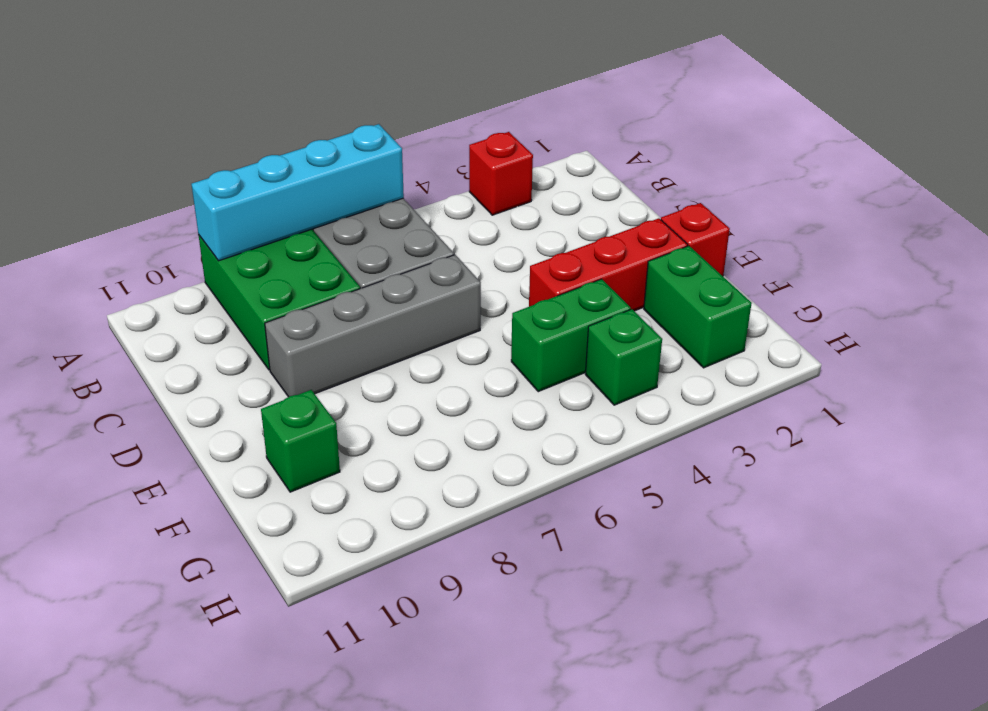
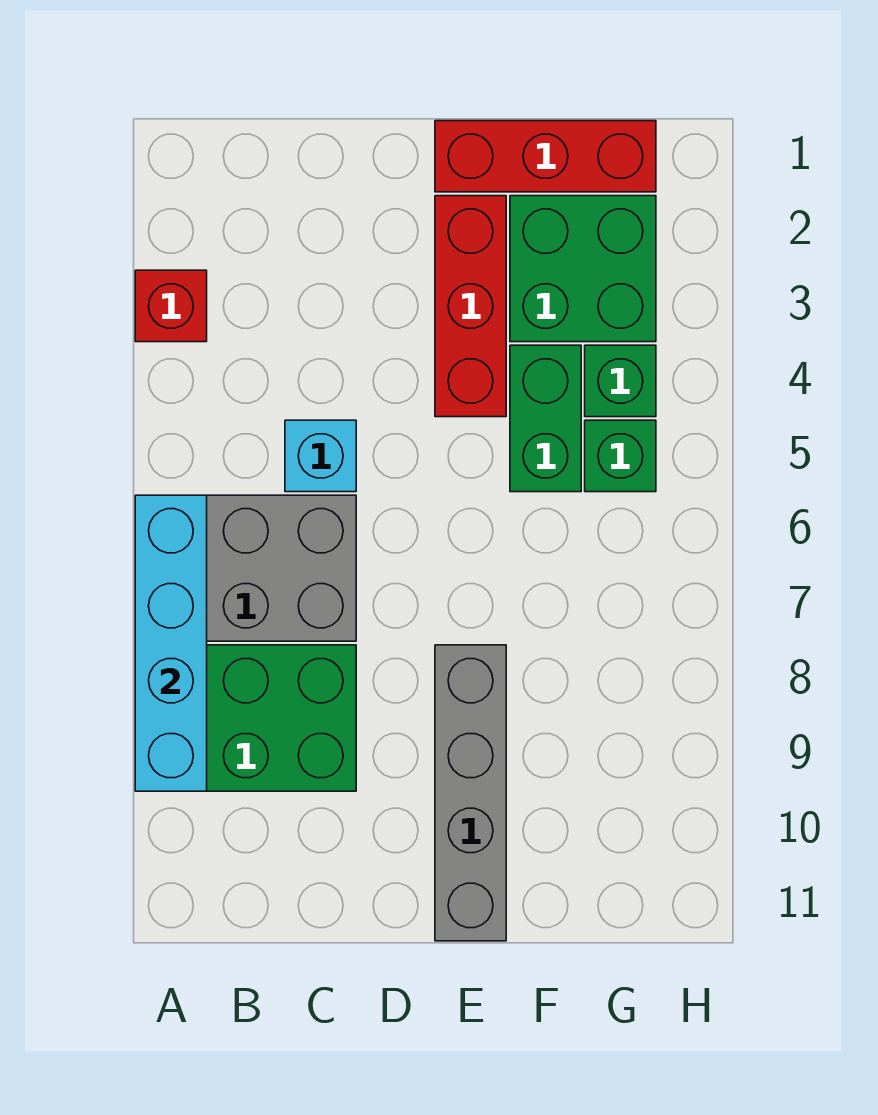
none -> cyan brick C5 level 1
grey brick D6:D9 level 1 -> grey brick E8:E11 level 1
red brick E1 level 1 -> red brick E1:G1 level 1
green brick F2:G2 level 1 -> green brick F2:G3 level 1
green brick F10 level 1 -> green brick G5 level 1

